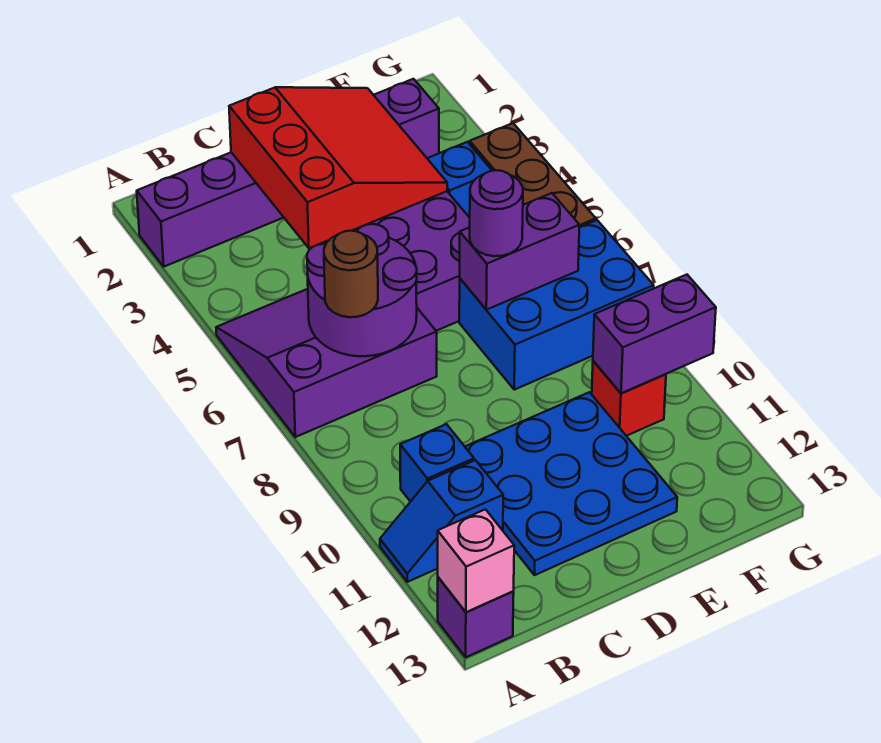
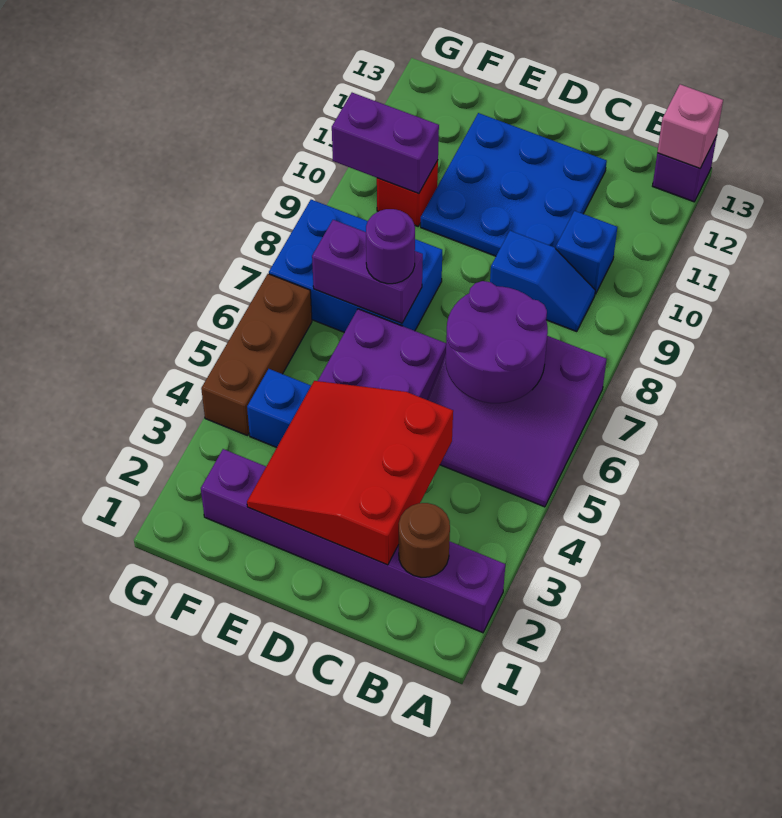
blue slope A11:B11 level 1 top B -> blue slope B9:C9 level 1 top C
brown round brick B7 level 3 -> brown round brick B2 level 2

